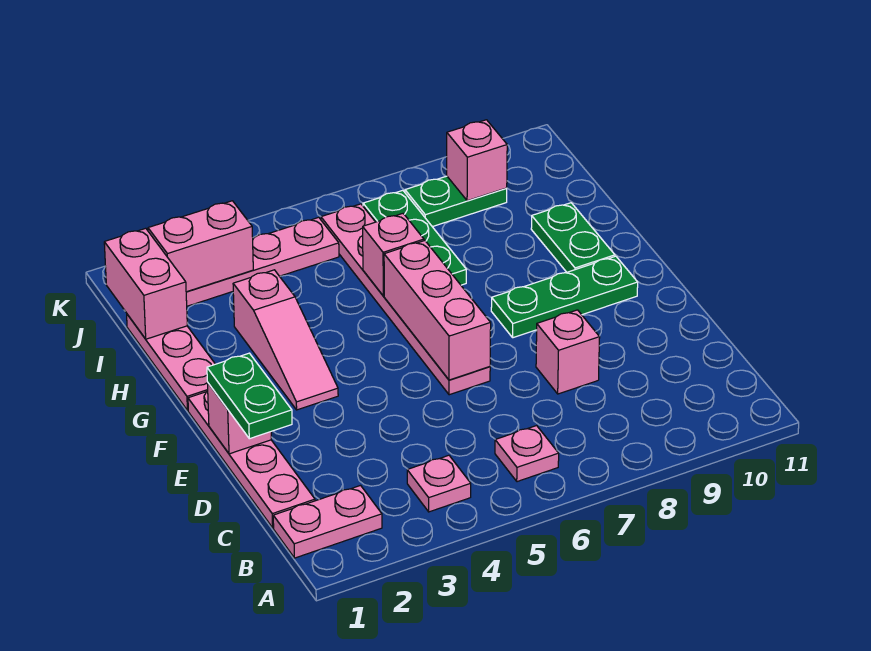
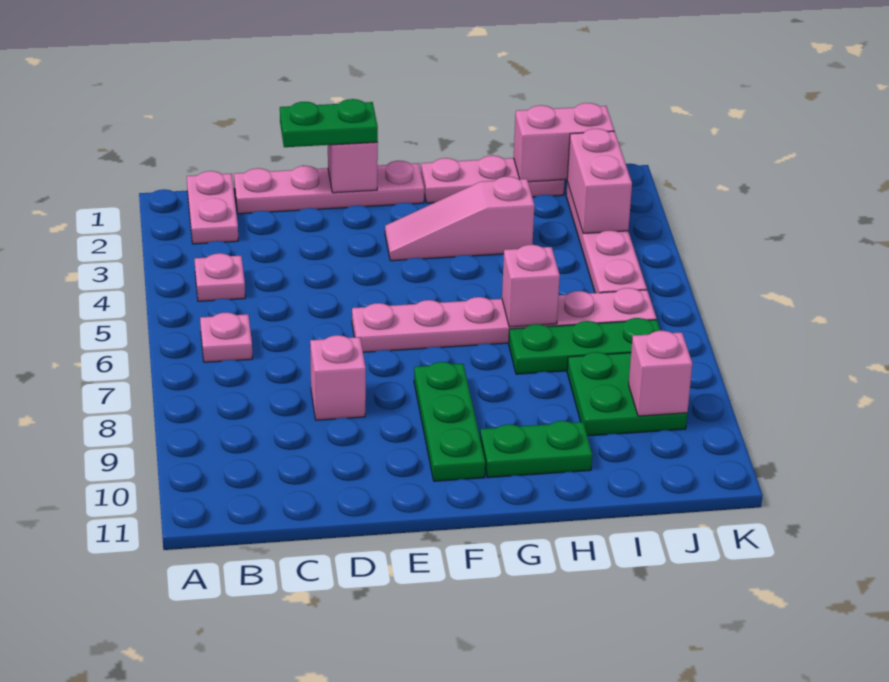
pink brick E6:G6 level 2 -> none
green plate J8:J9 level 1 -> green plate I8:J9 level 1

